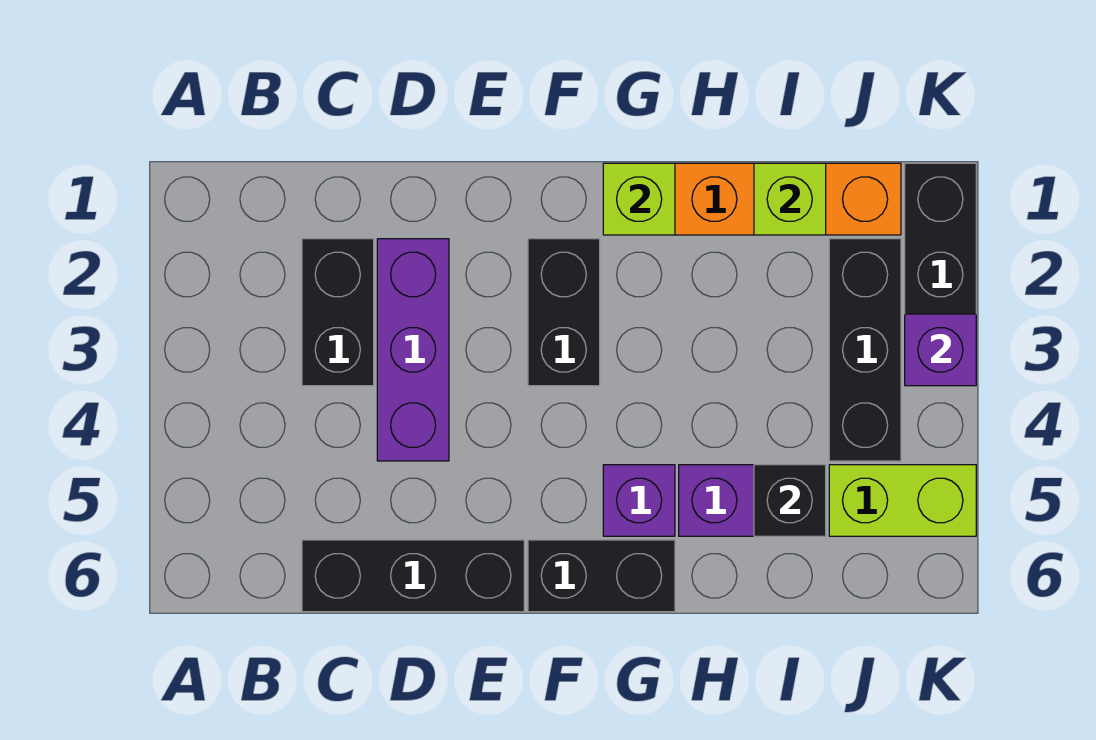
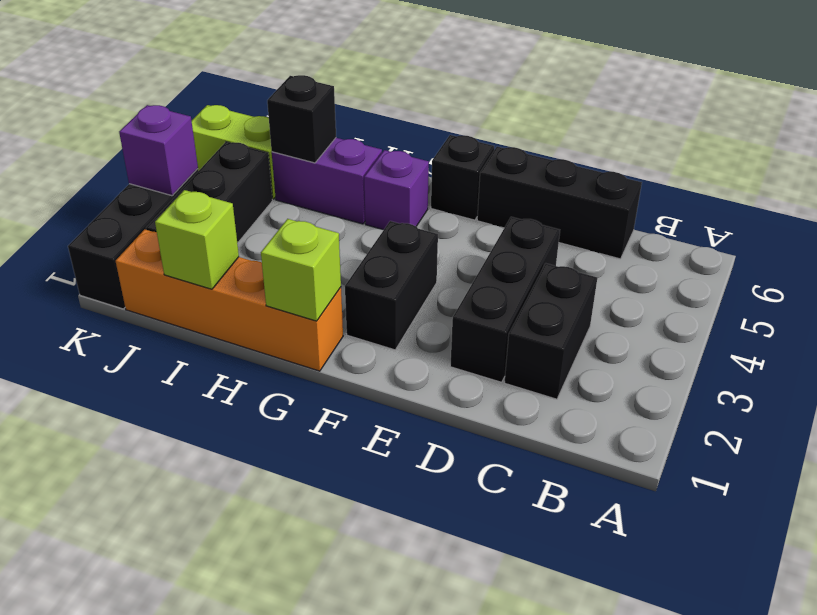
purple brick D2:D4 level 1 -> black brick D2:D4 level 1
black brick F6:G6 level 1 -> black brick F6 level 1

